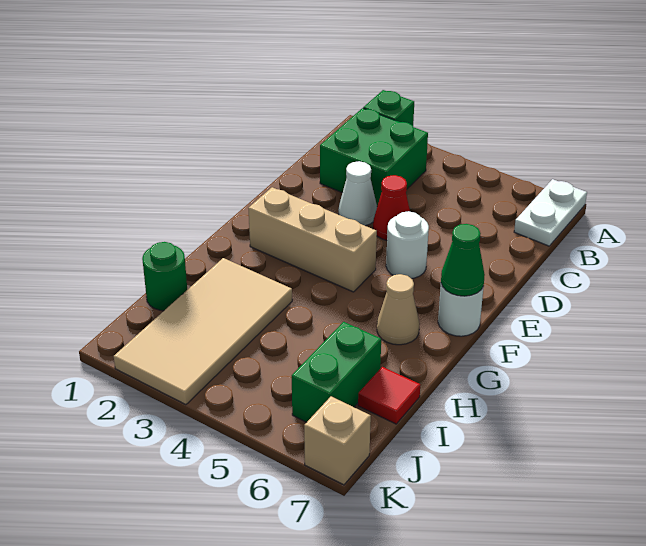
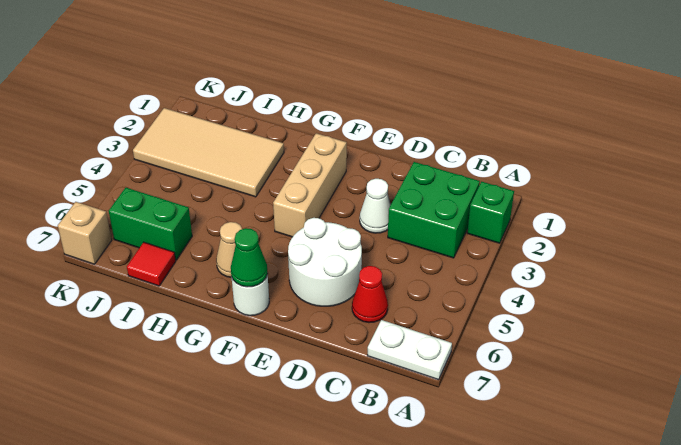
red cone D4 level 1 -> red cone C6 level 1
white round brick E5 level 1 -> white round brick D5:E6 level 1
green round brick I1 level 1 -> none

